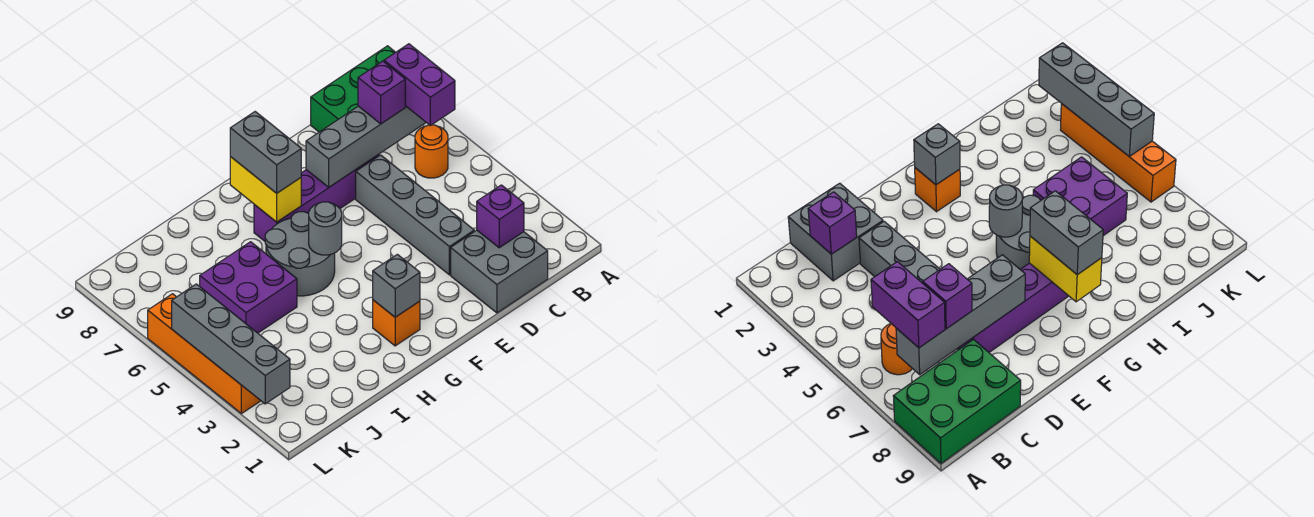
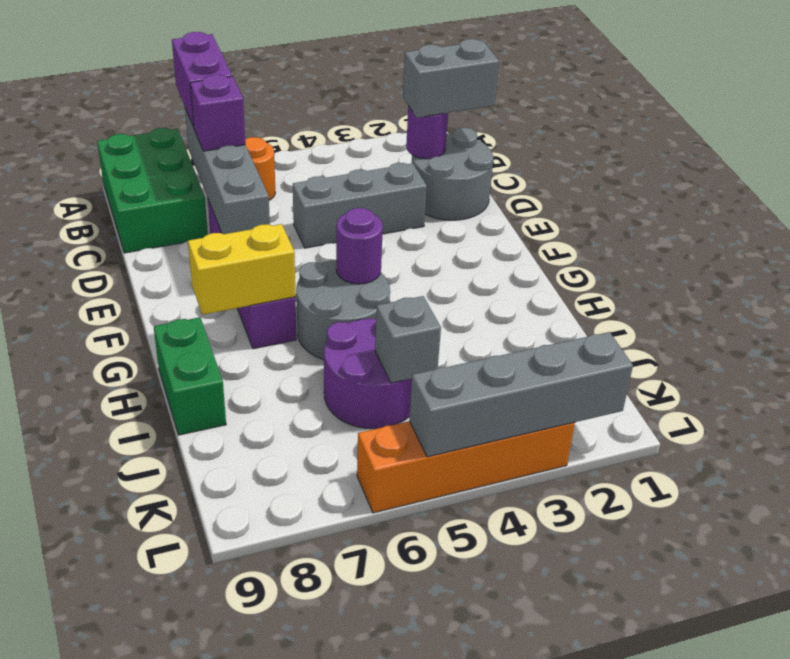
purple brick B6:B7 level 3 -> purple brick A7:B7 level 3
grey brick C1:D2 level 1 -> grey round brick C1:D2 level 1
purple brick C2 level 2 -> purple round brick C2 level 2
grey brick D3:D6 level 1 -> grey brick D3:D5 level 1
orange brick G2 level 1 -> none
grey brick G2 level 2 -> grey brick J5 level 2
grey round brick G5 level 2 -> purple round brick G5 level 2
grey brick G7:G8 level 3 -> grey brick C1:C2 level 3
none -> green brick H9:I9 level 1
purple brick I5:J6 level 1 -> purple round brick I5:J6 level 1

